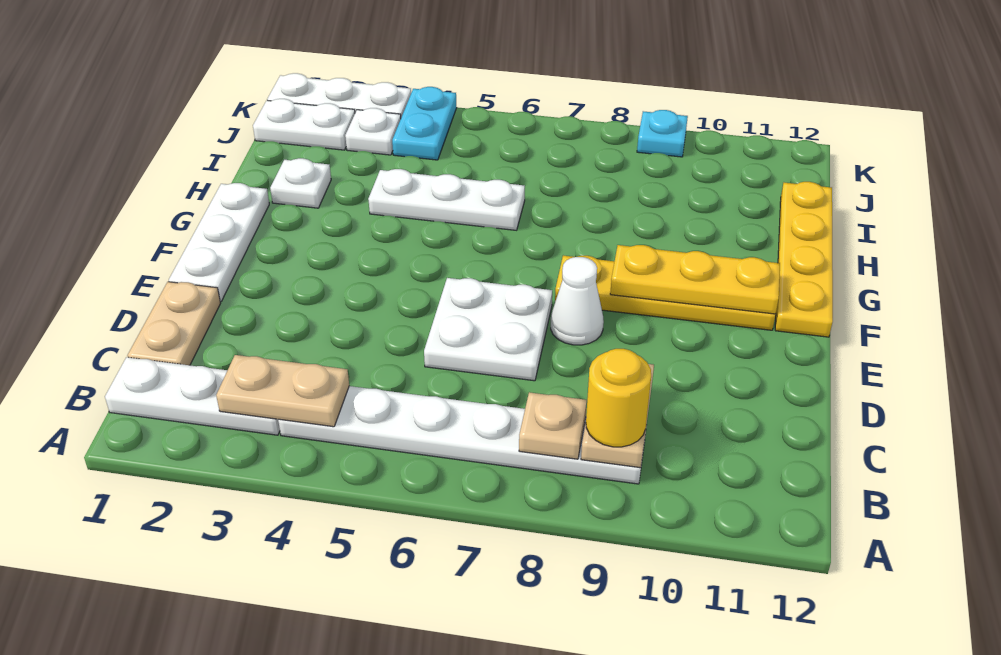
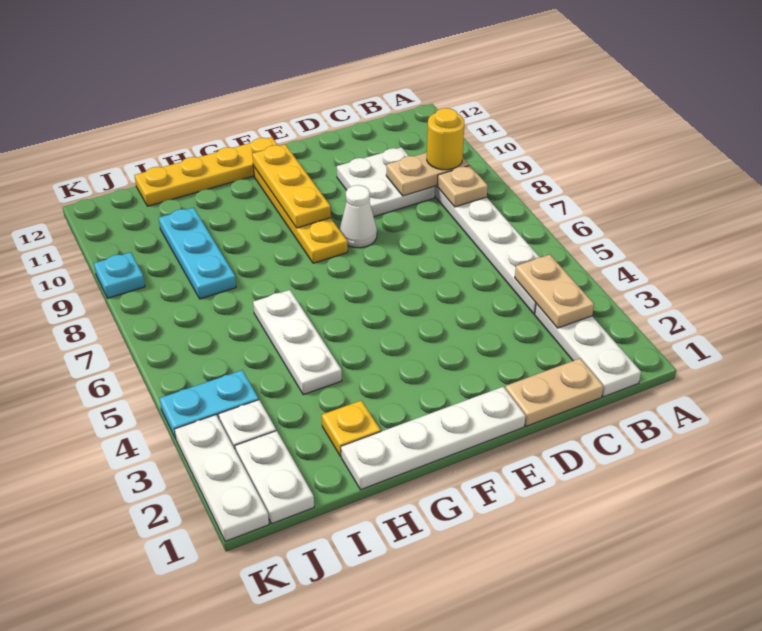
white plate D6:E7 level 1 -> white plate C9:D10 level 1
white plate E1:G1 level 1 -> white plate E1:H1 level 1
white plate H2 level 1 -> yellow plate H2 level 1
none -> cyan plate I8:I10 level 1

